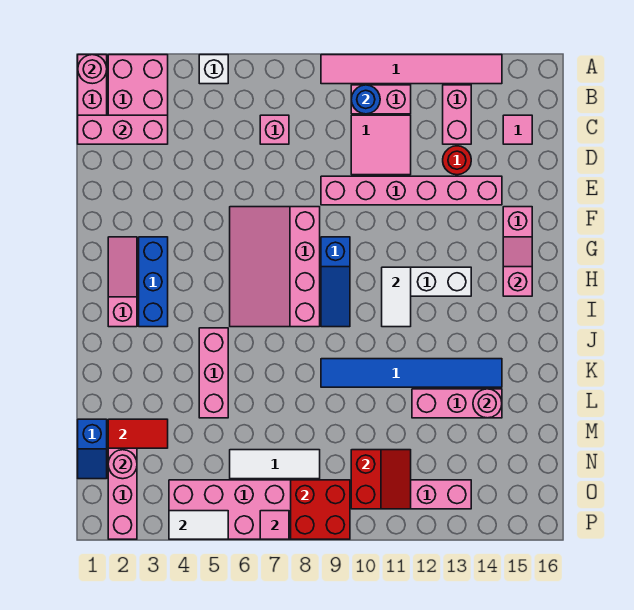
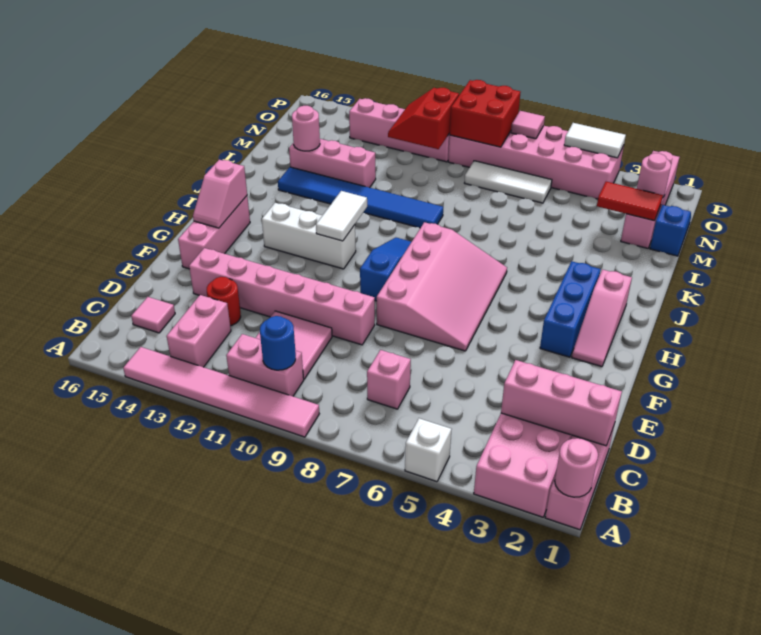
pink brick J5:L5 level 1 -> none

